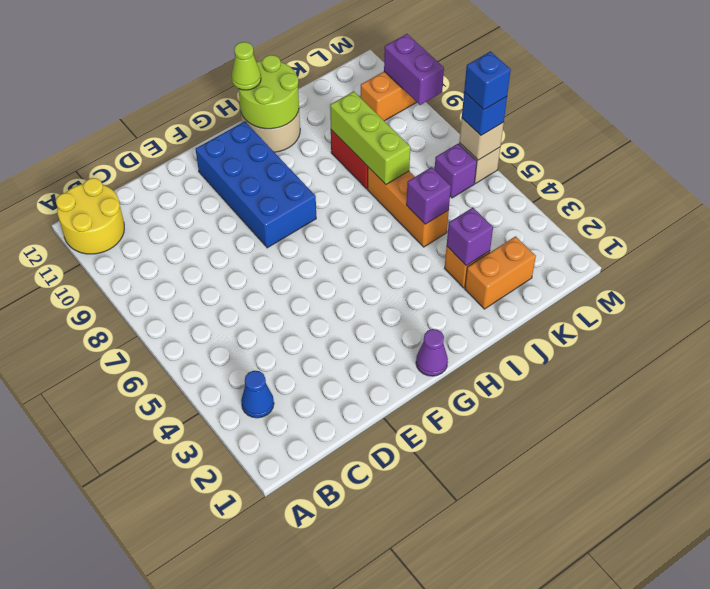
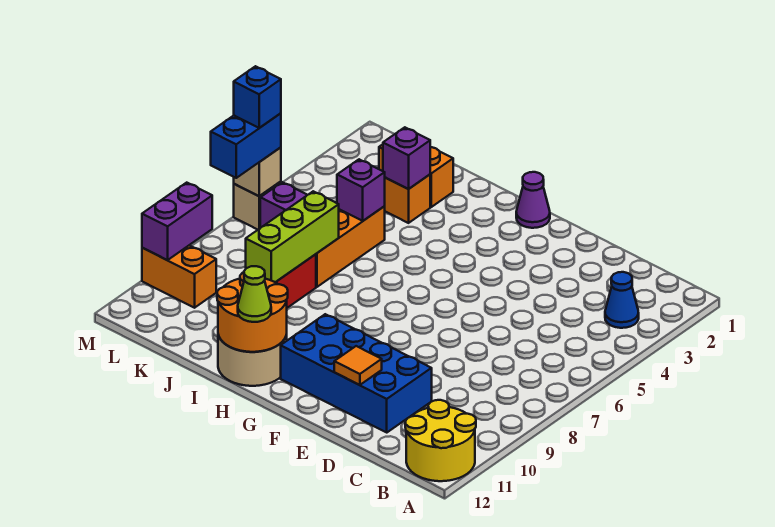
none -> orange tile E11 level 2
blue brick F8:G11 level 1 -> blue brick D10:G11 level 1
lime round brick H11:I12 level 2 -> orange round brick H11:I12 level 2
blue brick M6 level 3 -> blue brick M6:M7 level 3

